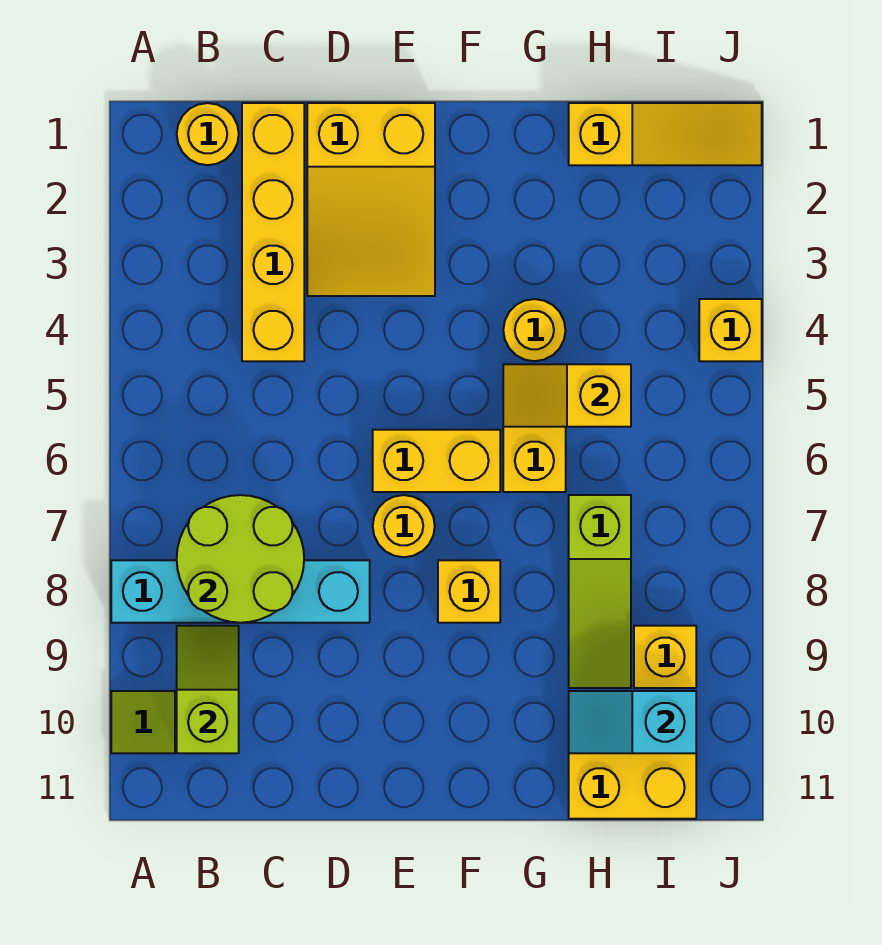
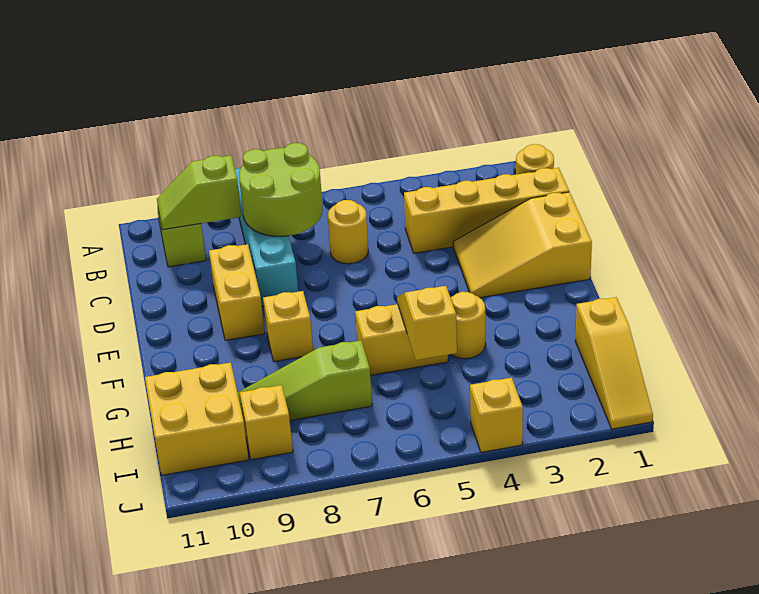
lime slope B9:B10 level 2 top 10 -> lime slope B9:B10 level 2 top 9
yellow brick E6:F6 level 1 -> yellow brick D9:E9 level 1
yellow round brick E7 level 1 -> yellow round brick C6 level 1
cyan slope H10:I10 level 2 top I -> none

